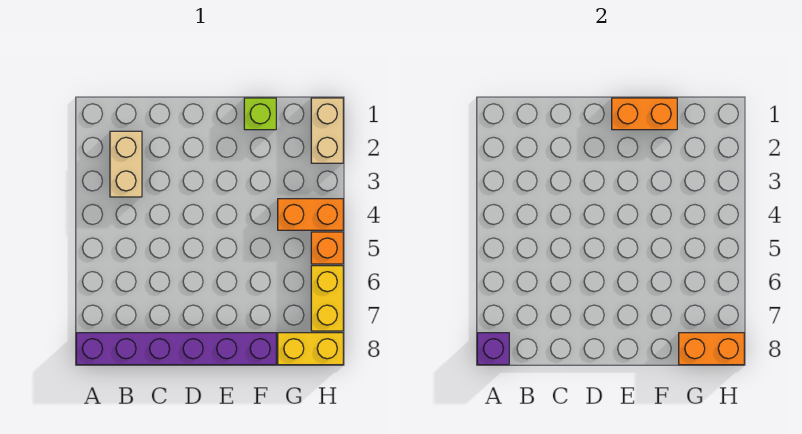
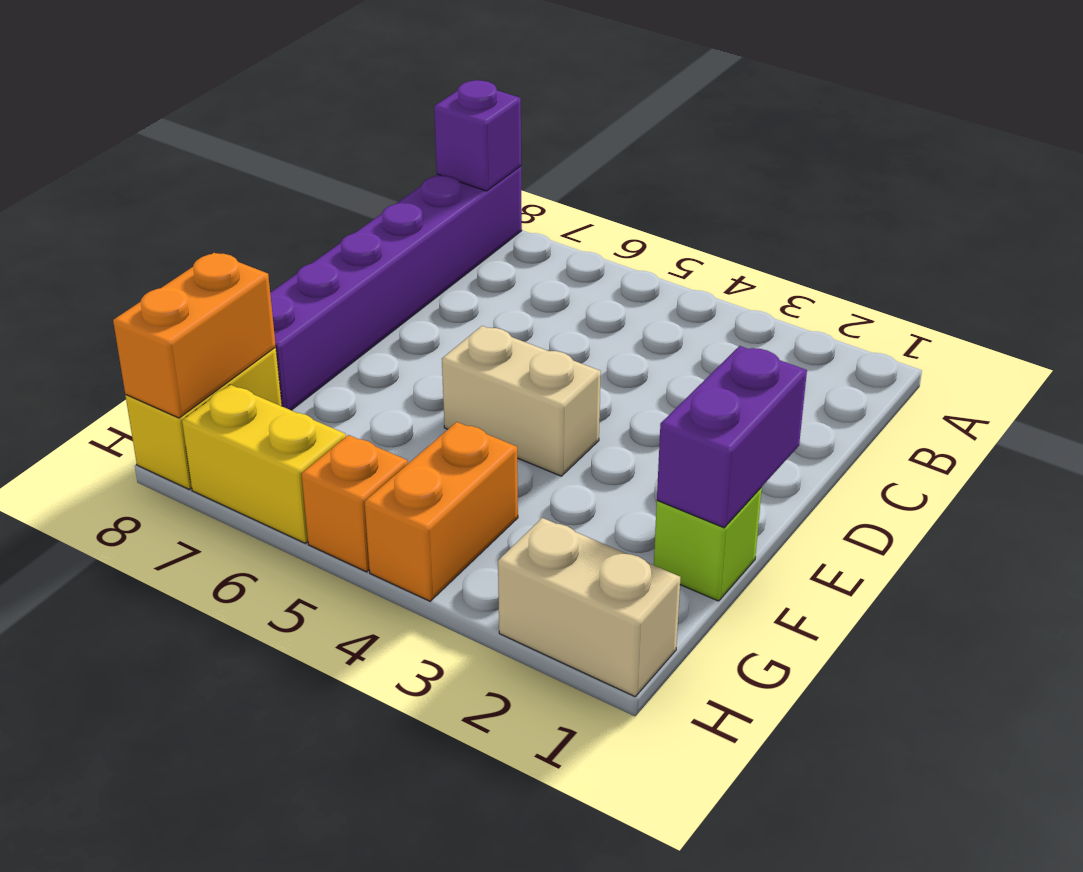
tan brick B2:B3 level 1 -> tan brick E4:E5 level 1
orange brick E1:F1 level 2 -> purple brick E1:F1 level 2

